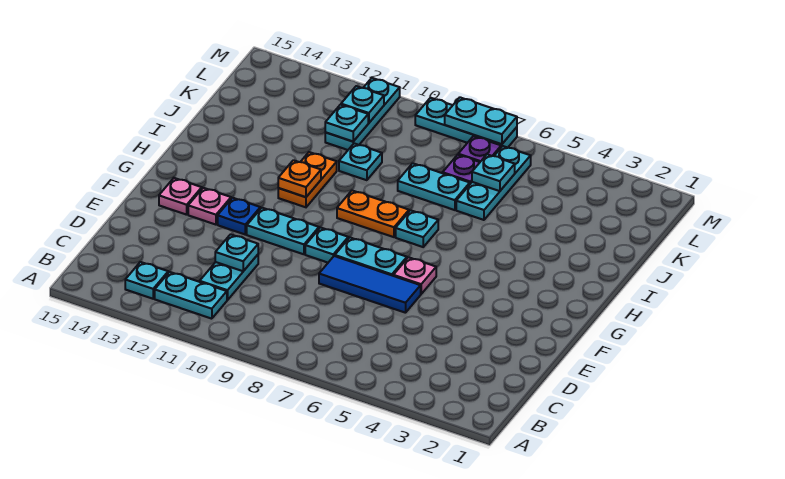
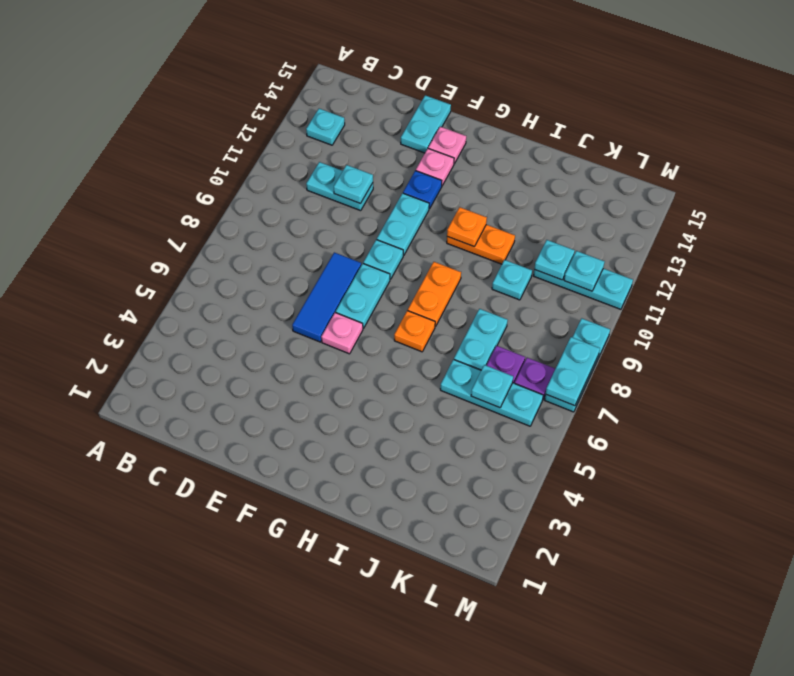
cyan plate B11:B12 level 1 -> cyan plate E14:E15 level 1
cyan plate H7 level 1 -> orange plate H7 level 1

